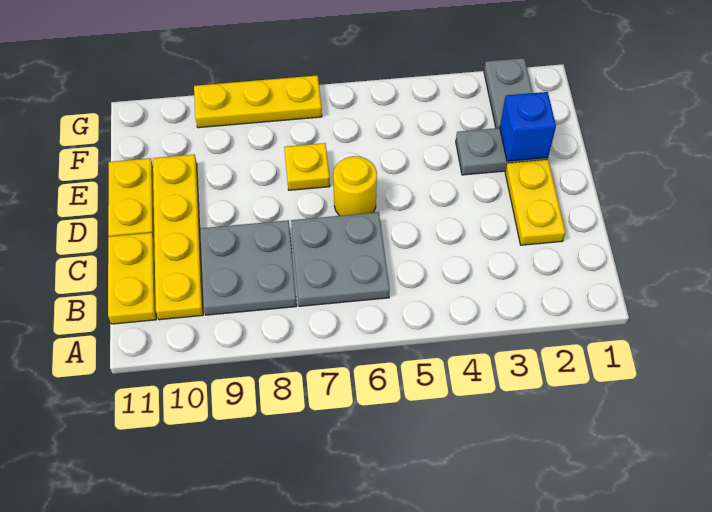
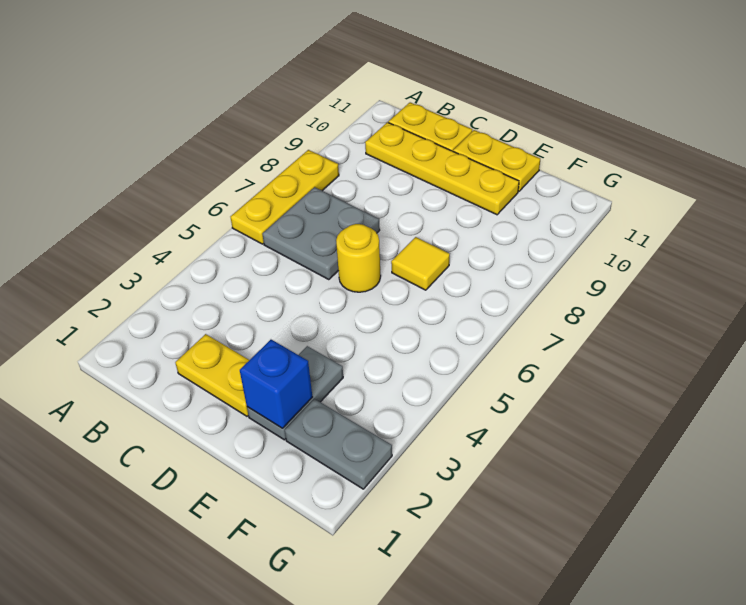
grey plate B8:C9 level 1 -> none
yellow plate E7 level 1 -> yellow tile E7 level 1
yellow plate G7:G9 level 1 -> yellow plate A6:A8 level 1

